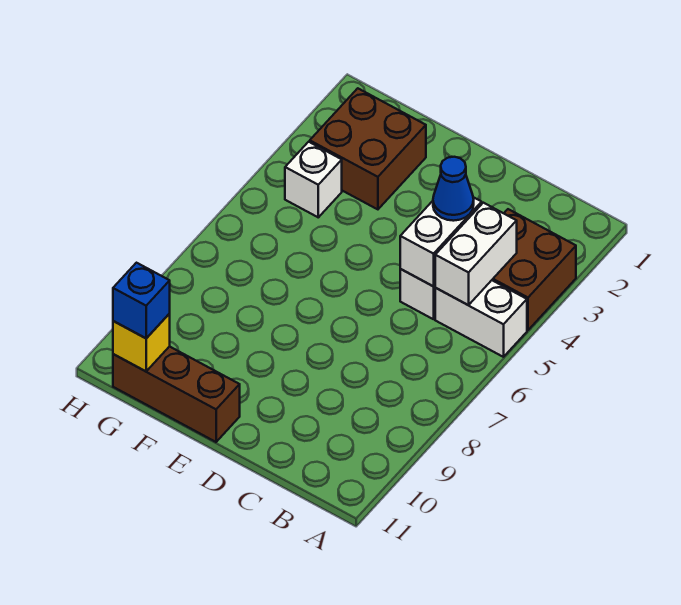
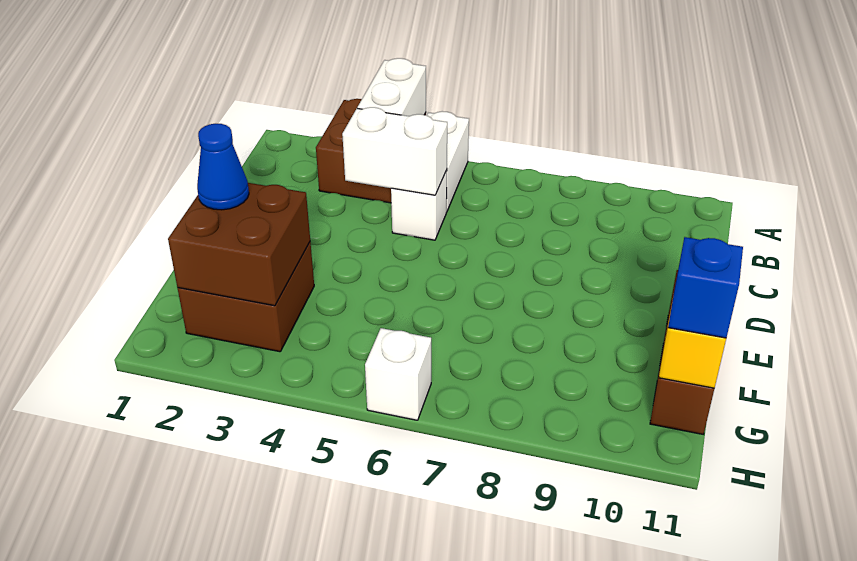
white brick B4:B5 level 2 -> white brick A4:B4 level 2
blue cone C4 level 3 -> blue cone F2 level 3
none -> brown brick F2:G3 level 2
white brick G4 level 1 -> white brick H6 level 1

